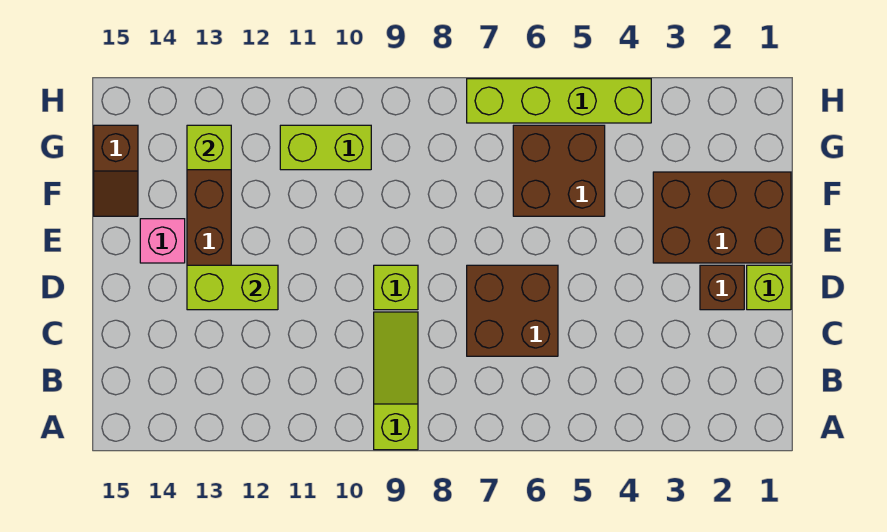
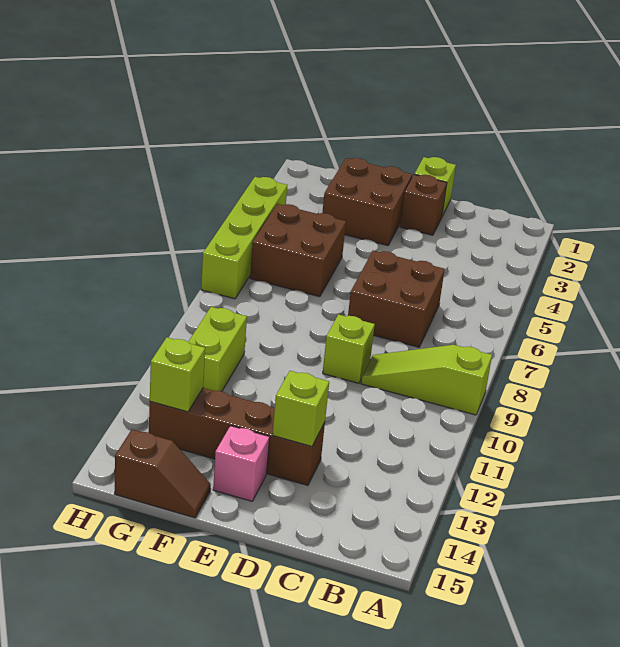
lime brick D12:D13 level 2 -> lime brick D13 level 2
brown brick E1:F3 level 1 -> brown brick E2:F3 level 1

